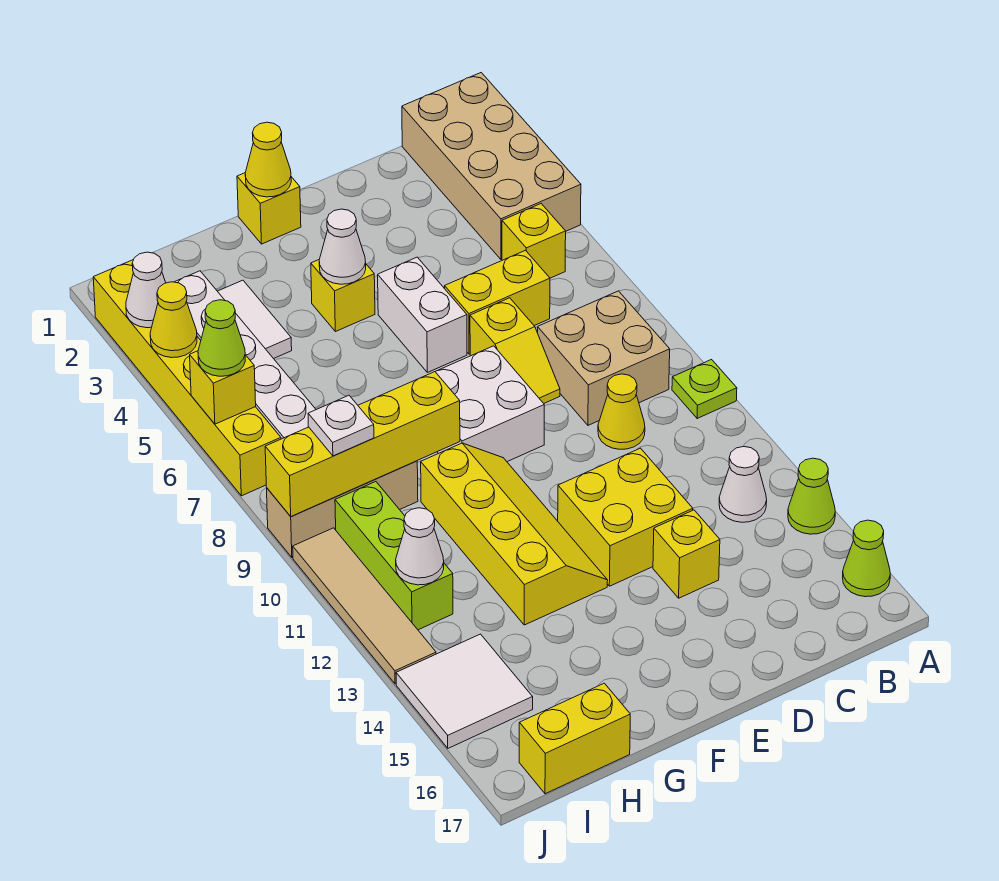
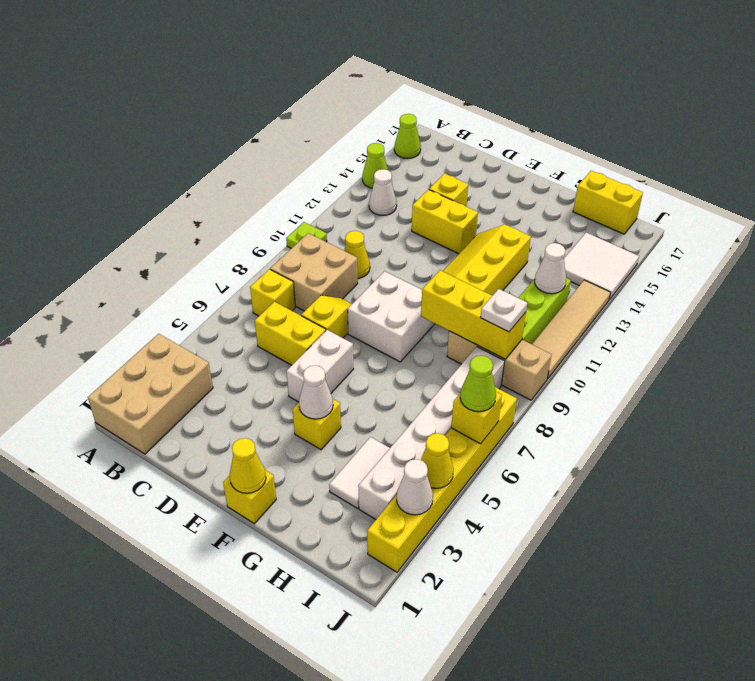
tan brick A1:B4 level 1 -> tan brick A1:B3 level 1
yellow brick B5 level 1 -> yellow brick B7 level 1
yellow brick D12:E13 level 1 -> yellow brick D13:E13 level 1
yellow brick G9:J9 level 2 -> yellow brick G9:I9 level 2

